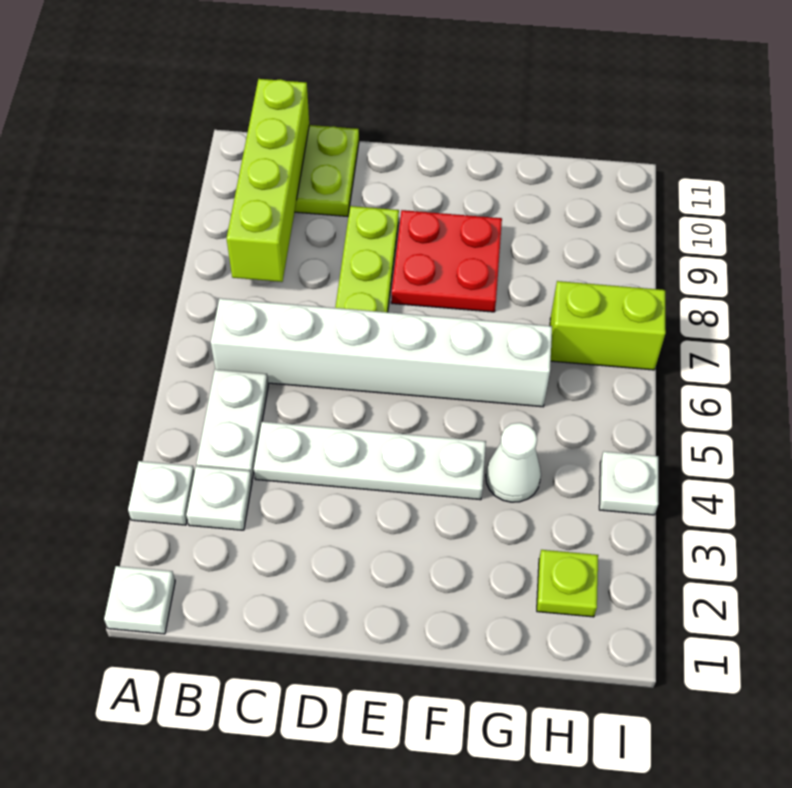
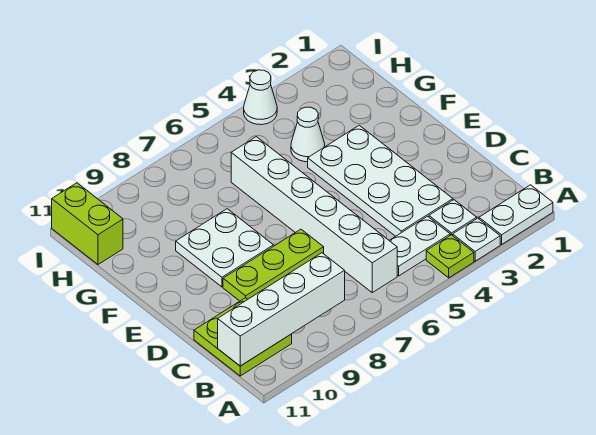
white plate A1 level 1 -> white plate A1:A2 level 1
lime brick B8:B11 level 2 -> white brick B8:B11 level 2
white plate C4:F4 level 1 -> white plate C3:F4 level 1
red plate E8:F9 level 1 -> white plate E8:F9 level 1
lime plate H2 level 1 -> lime plate A4 level 1
lime brick H7:I7 level 1 -> lime brick H11:I11 level 1
white plate I4 level 1 -> white cone I4 level 1

